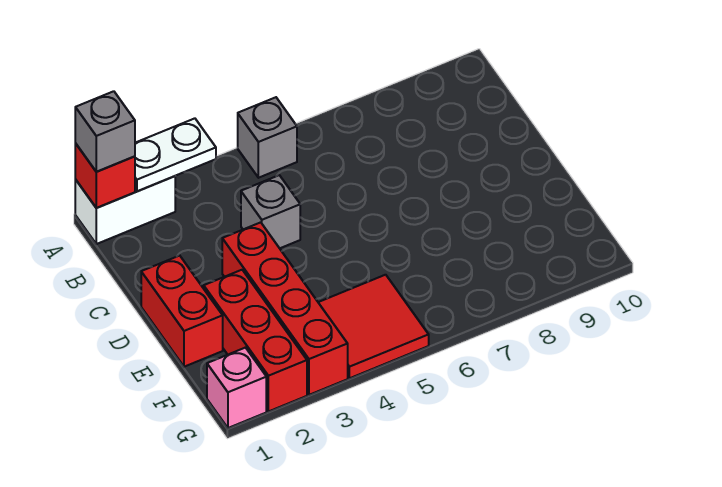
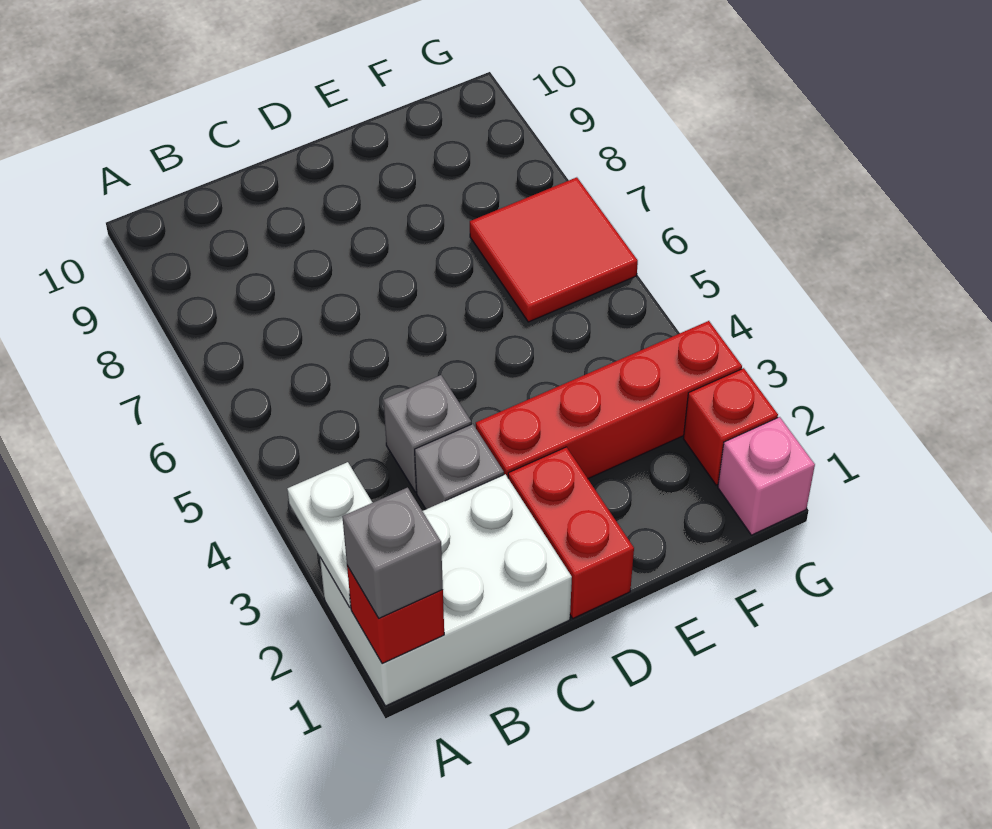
white brick A1:A2 level 1 -> white brick A1:C2 level 1
grey brick A5 level 1 -> grey brick C3 level 1
red brick D1:E1 level 1 -> red brick D1:D2 level 1
red brick E2:G2 level 1 -> red brick G2 level 1
red tile F4:G5 level 1 -> red tile F6:G7 level 1

